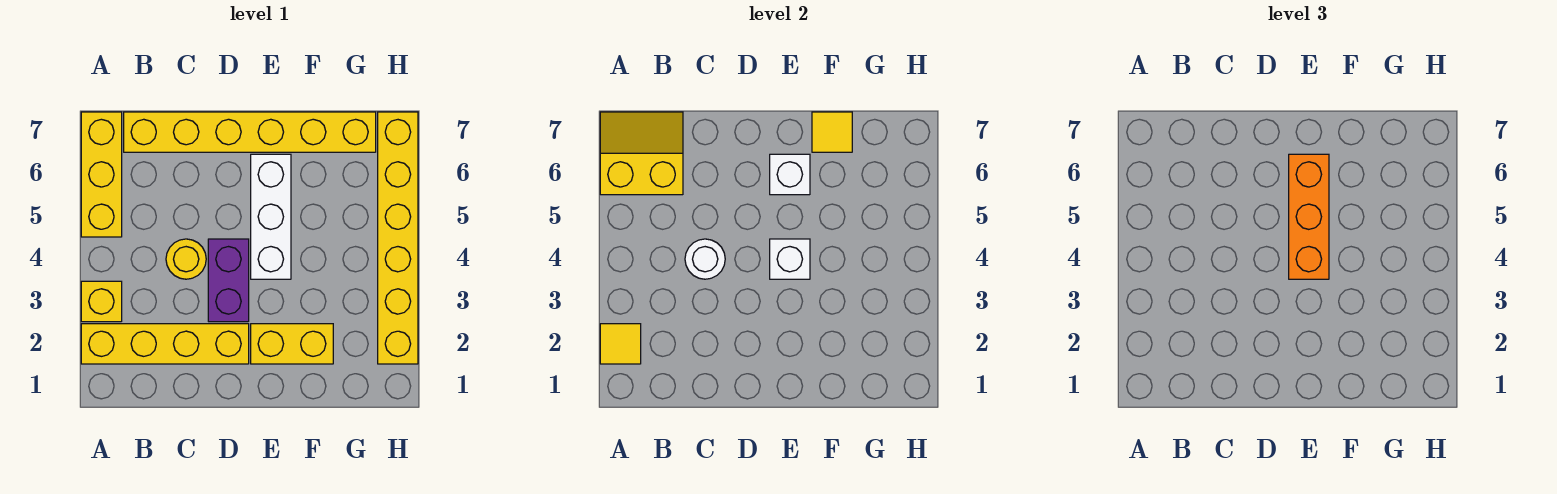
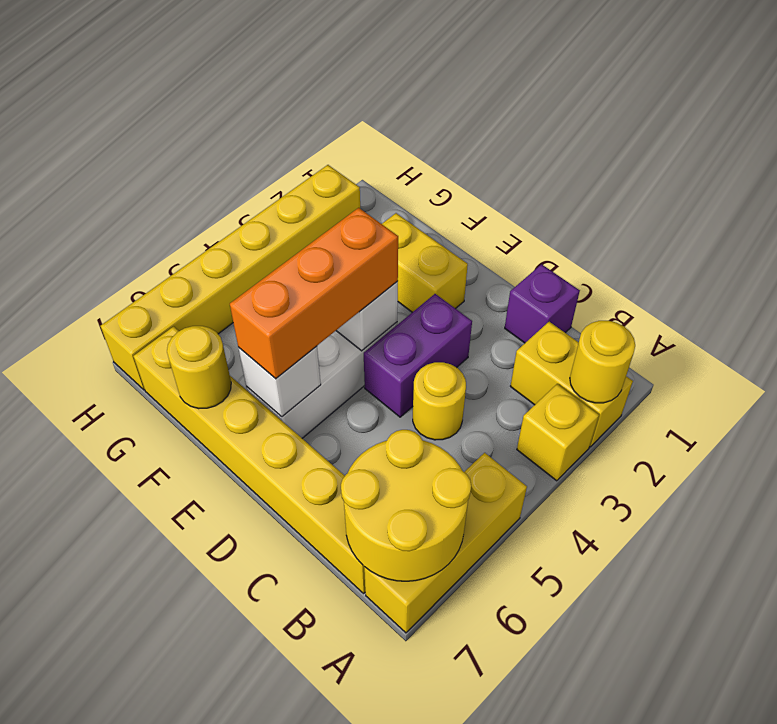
yellow brick A2:D2 level 1 -> yellow brick A2:B2 level 1
yellow tile A2 level 2 -> yellow round brick A2 level 2
yellow slope A6:B7 level 2 top 6 -> yellow round brick A6:B7 level 2
none -> purple brick C1 level 1
white round brick C4 level 2 -> none
yellow tile F7 level 2 -> yellow round brick F7 level 2

